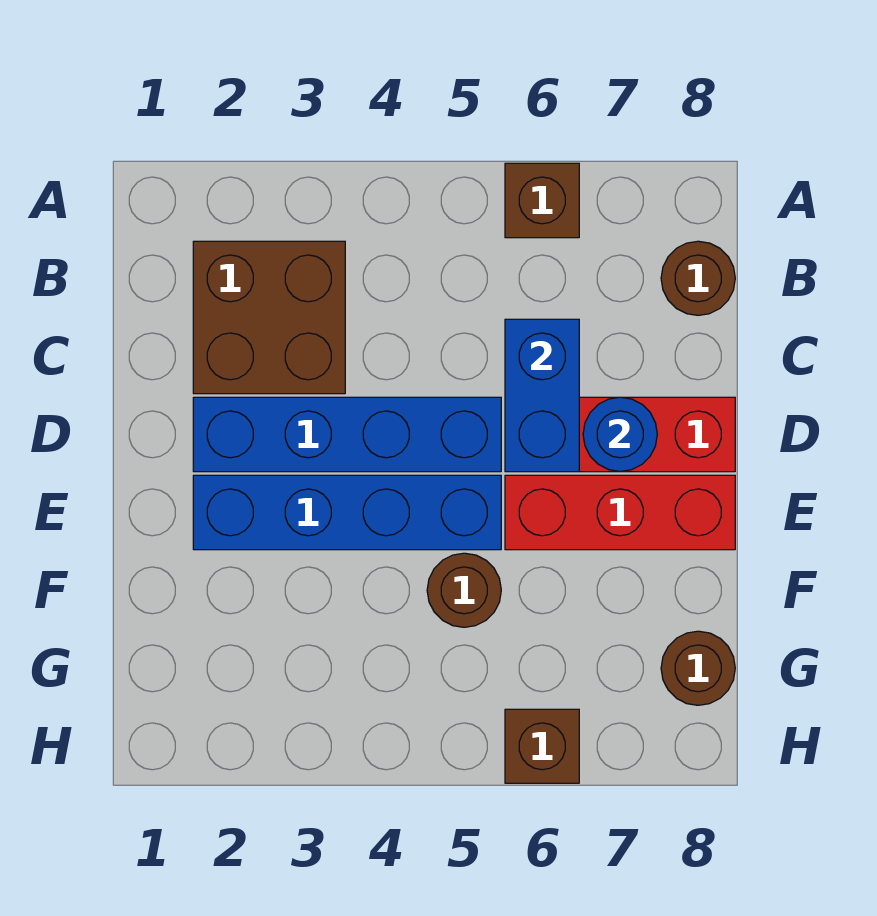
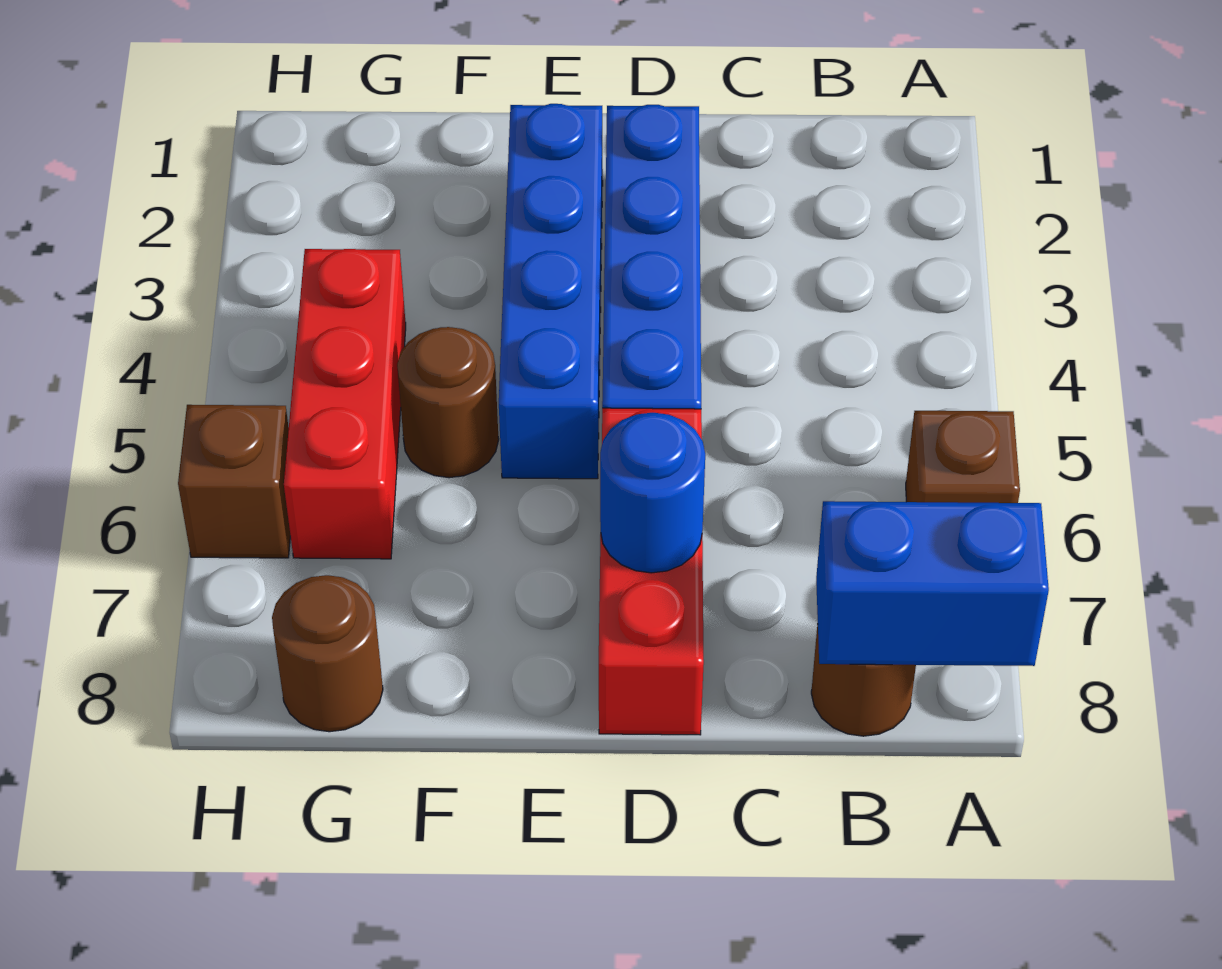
brown brick B2:C3 level 1 -> none
blue brick C6:D6 level 2 -> blue brick A8:B8 level 2
red brick E6:E8 level 1 -> red brick G4:G6 level 1

